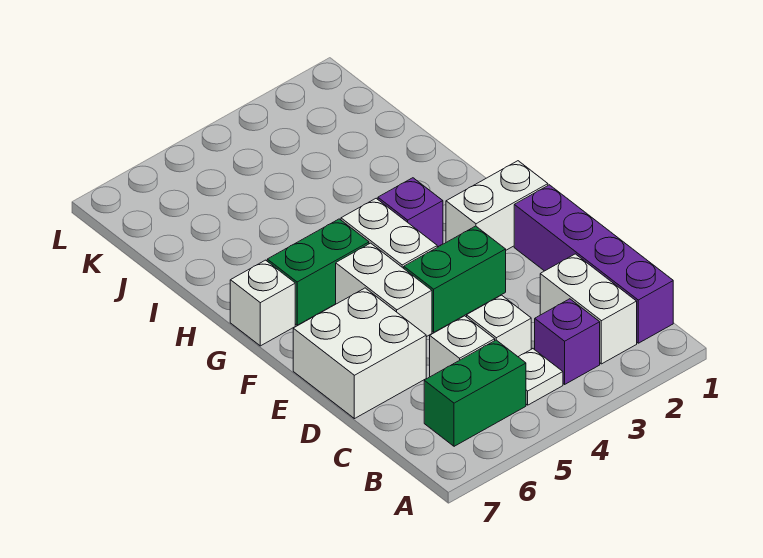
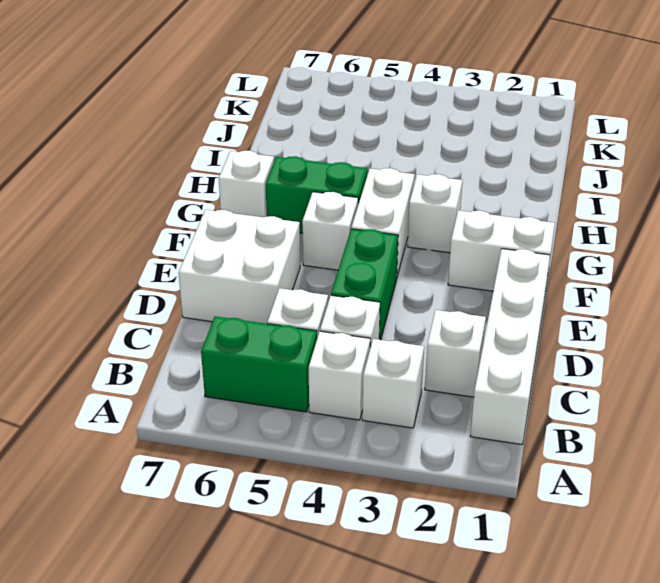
purple brick B1:E1 level 1 -> white brick B1:E1 level 1
white brick B2:C2 level 1 -> white brick C2 level 1
purple brick B3 level 1 -> white brick B3 level 1
white plate B4 level 1 -> white brick B4 level 1
green brick E3:E4 level 1 -> green brick D4:E4 level 1
white brick E5:F5 level 1 -> white brick F5 level 1
purple brick G3 level 1 -> white brick G3 level 1

